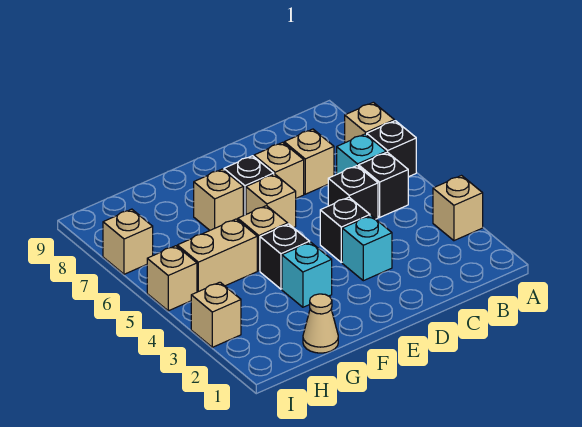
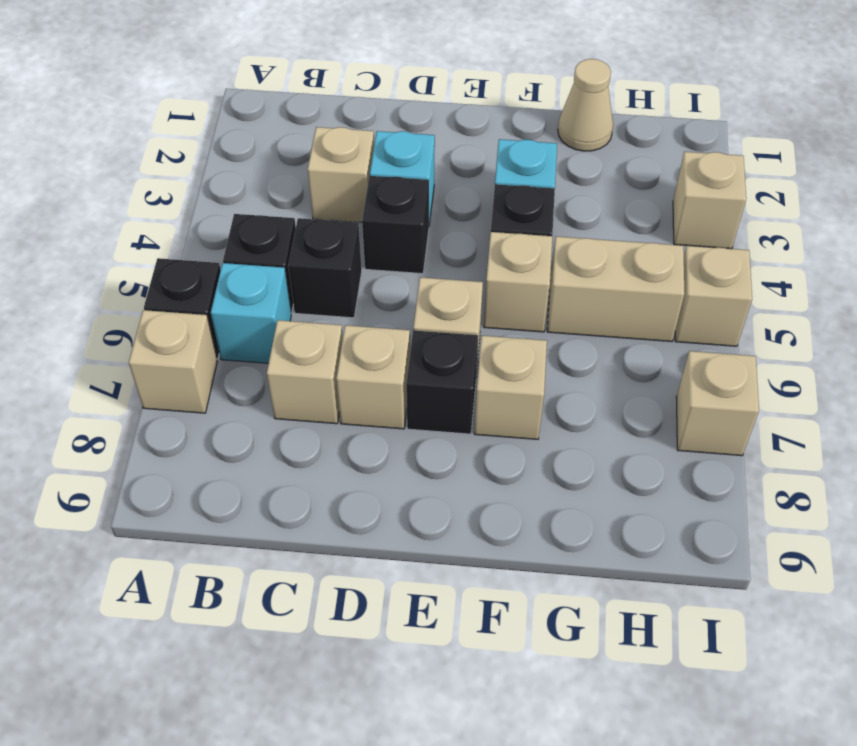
tan brick A3 level 1 -> tan brick C3 level 1

